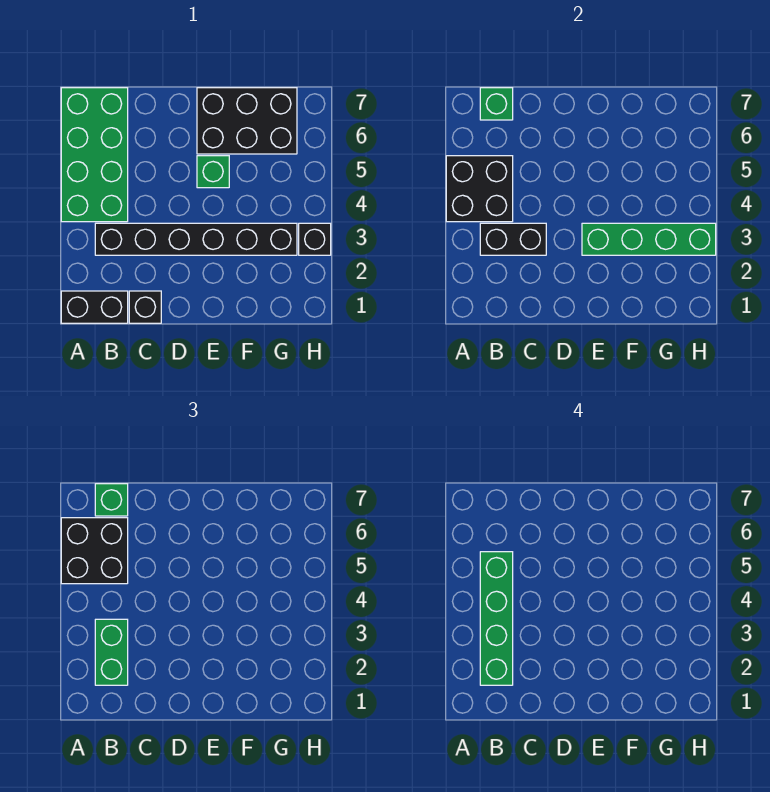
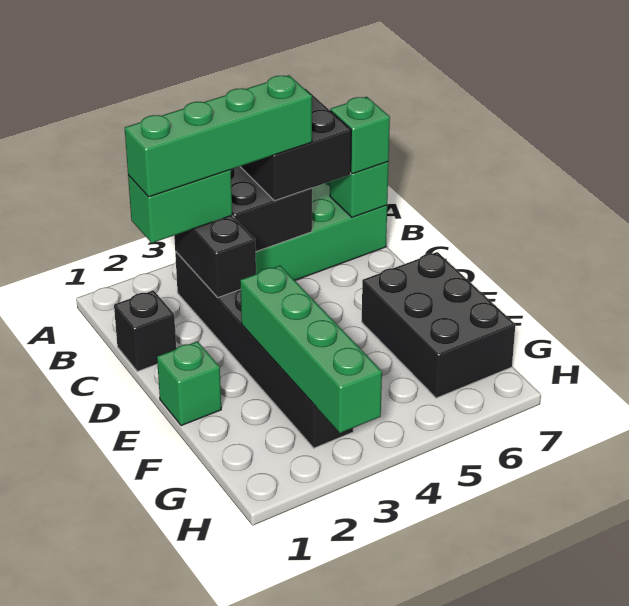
black brick A1:B1 level 1 -> none
green brick E5 level 1 -> green brick E1 level 1
black brick H3 level 1 -> none

